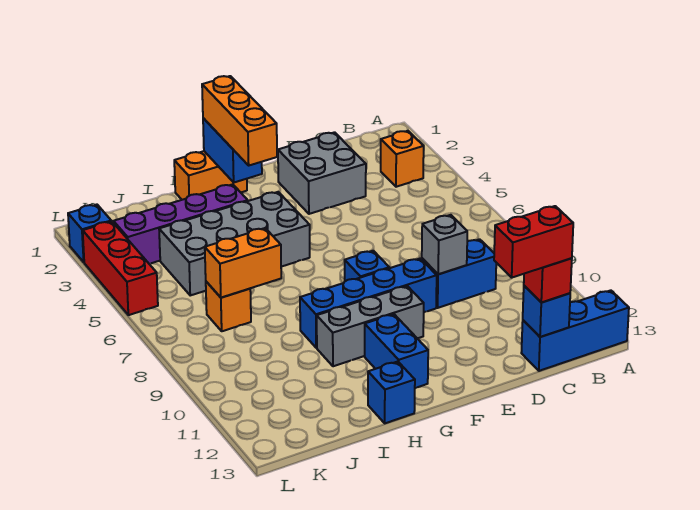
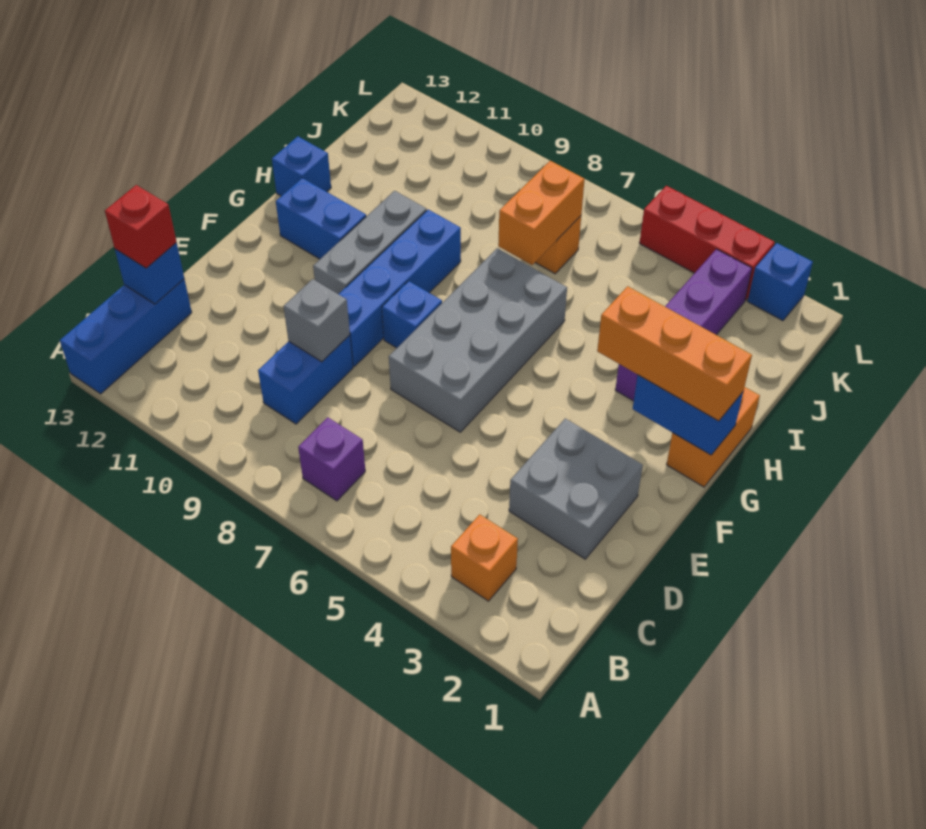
none -> purple brick B7 level 1
red brick C13:D13 level 4 -> none
grey brick G4:J5 level 1 -> grey brick E6:H7 level 1

